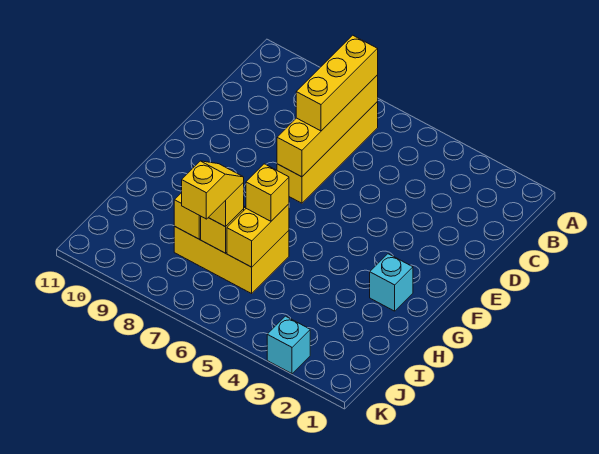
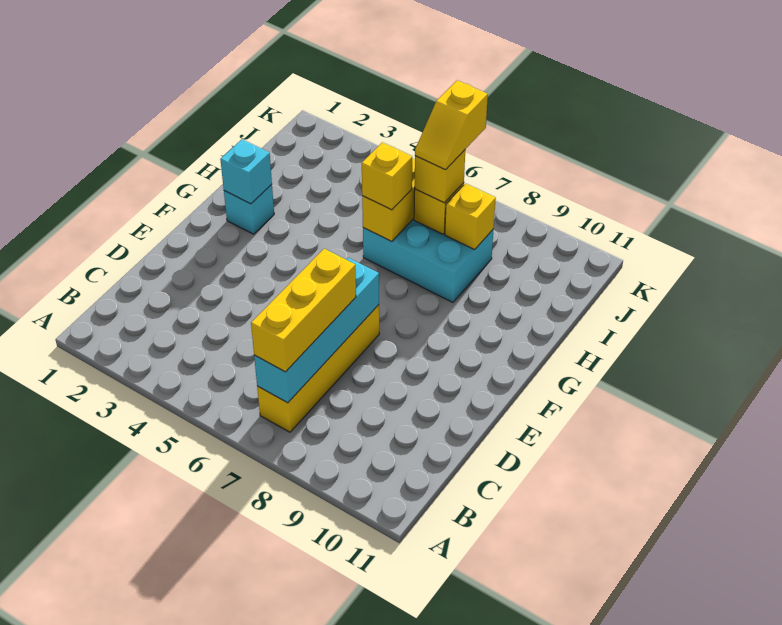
yellow brick B7:E7 level 2 -> cyan brick B7:E7 level 2
yellow brick H6:I8 level 1 -> cyan brick H6:I8 level 1
cyan brick K3 level 1 -> cyan brick G2 level 2

